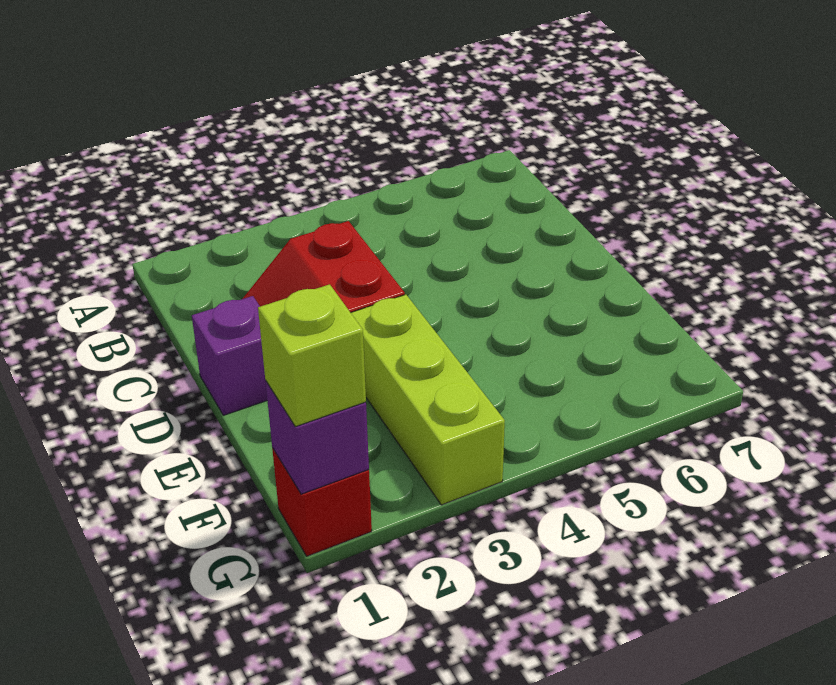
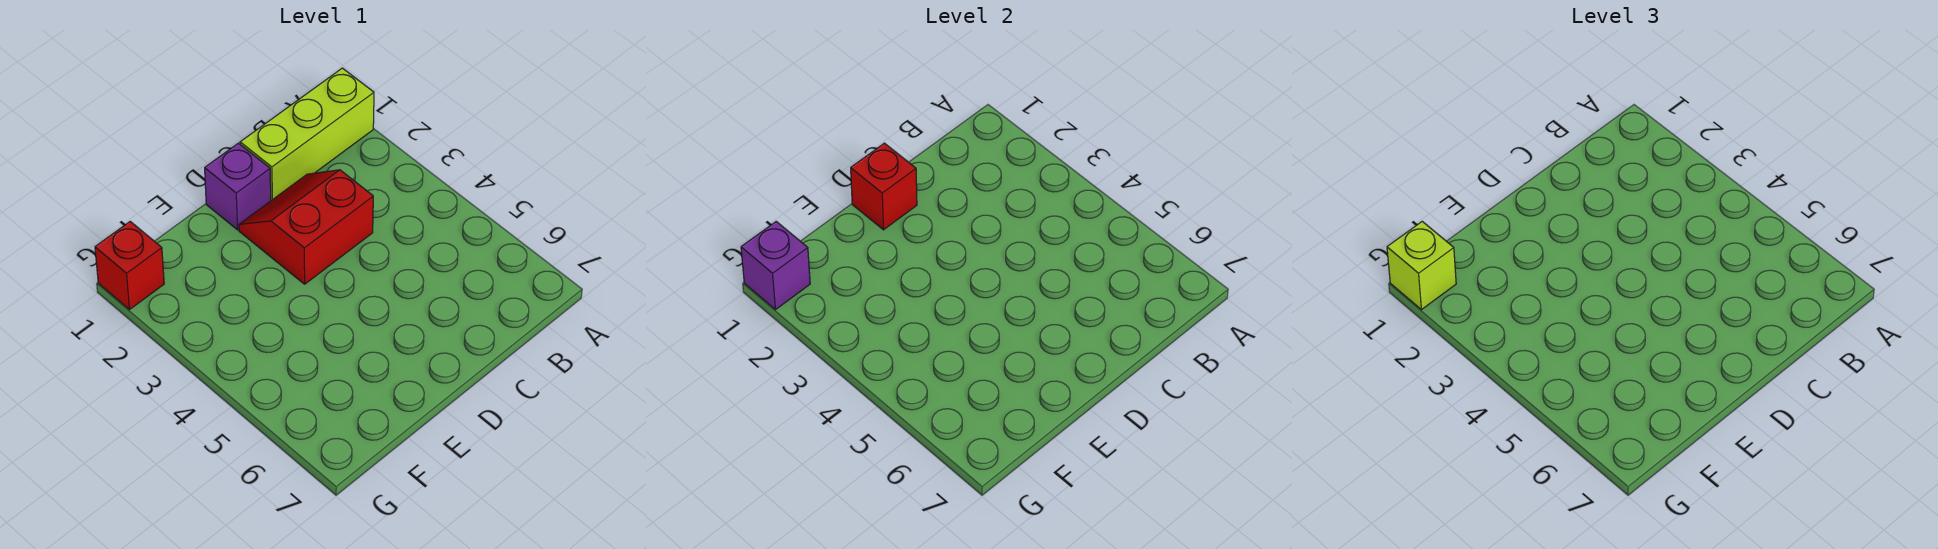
none -> red brick D1 level 2
lime brick E3:G3 level 1 -> lime brick A1:C1 level 1

